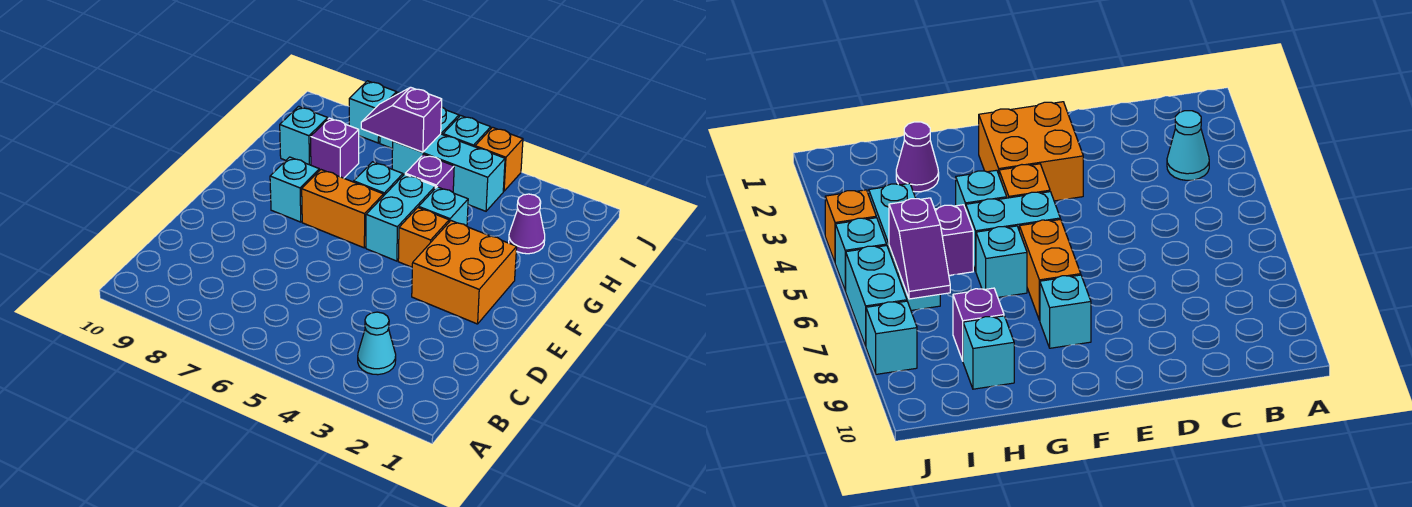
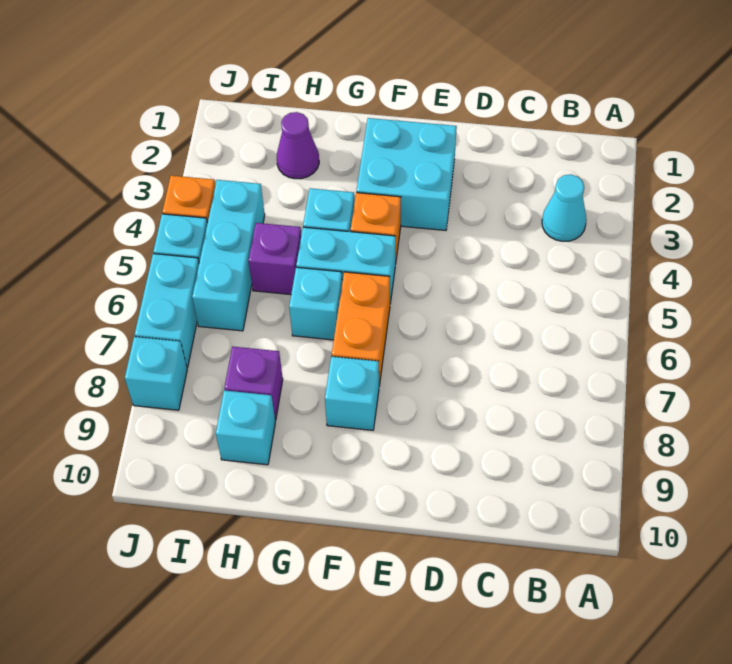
orange brick E2:F3 level 1 -> cyan brick E2:F3 level 1
purple slope I6:I7 level 2 top 6 -> none

